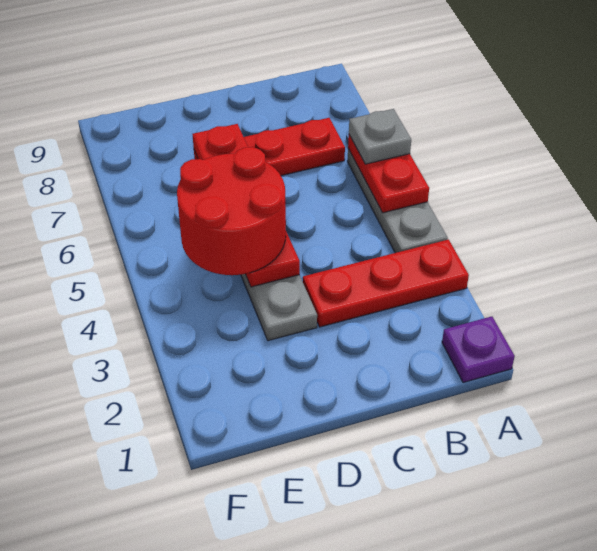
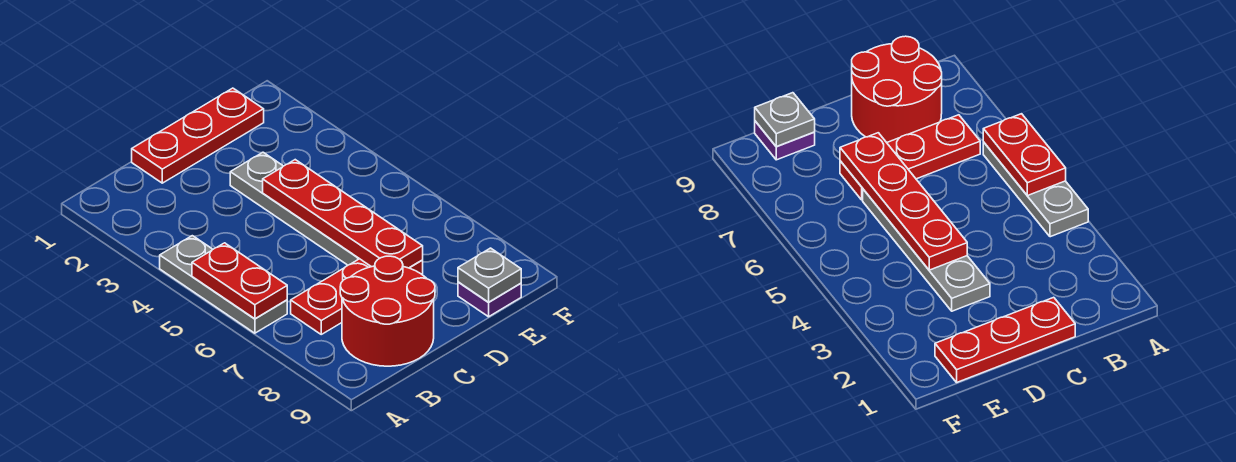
purple plate A1 level 1 -> purple plate E9 level 1
red plate A3:C3 level 1 -> red plate C1:E1 level 1
grey plate A6 level 3 -> grey plate E9 level 2
red round brick D4:E5 level 3 -> red round brick B8:C9 level 1

